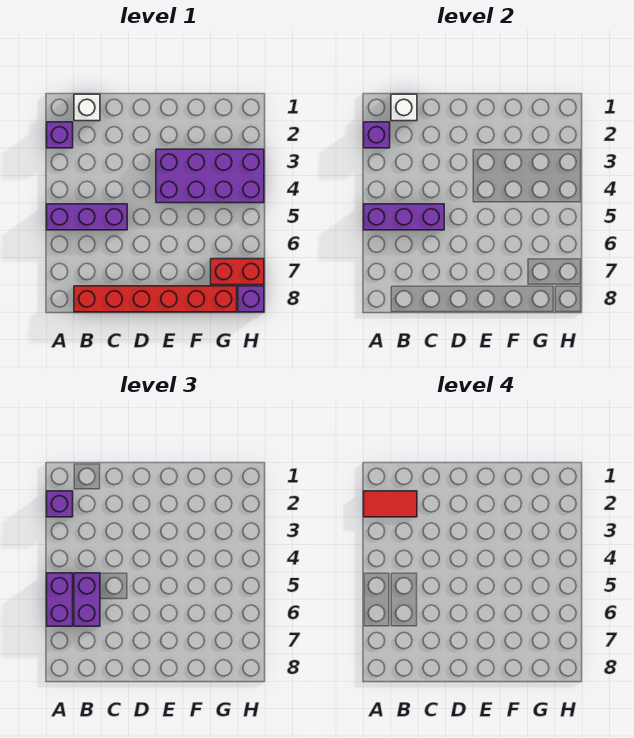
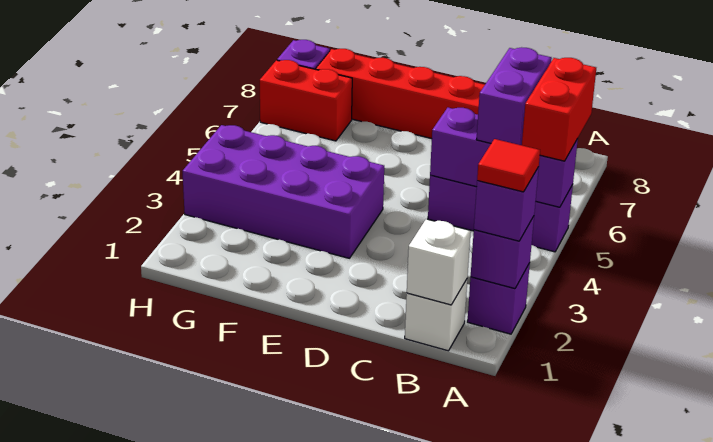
red tile A2:B2 level 4 -> red tile A2 level 4
purple brick A5:A6 level 3 -> red brick A5:A6 level 3

